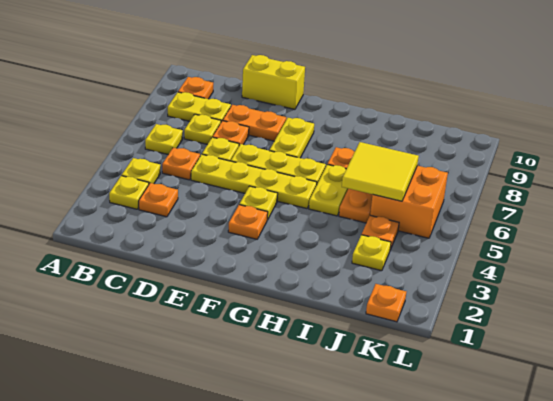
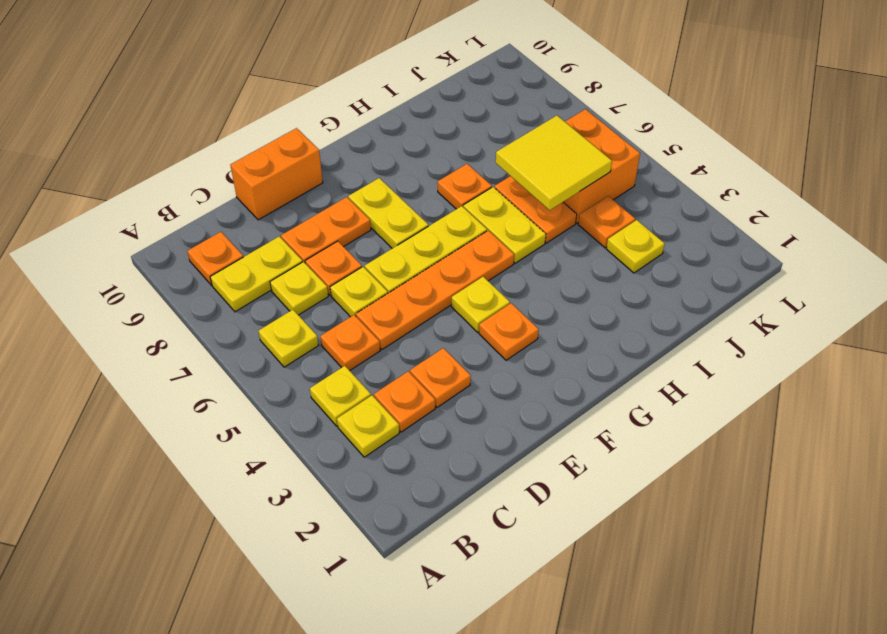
yellow plate D5:G5 level 1 -> orange plate D5:G5 level 1
yellow brick D10:E10 level 1 -> orange brick D10:E10 level 1
orange plate K1 level 1 -> orange plate D3 level 1

